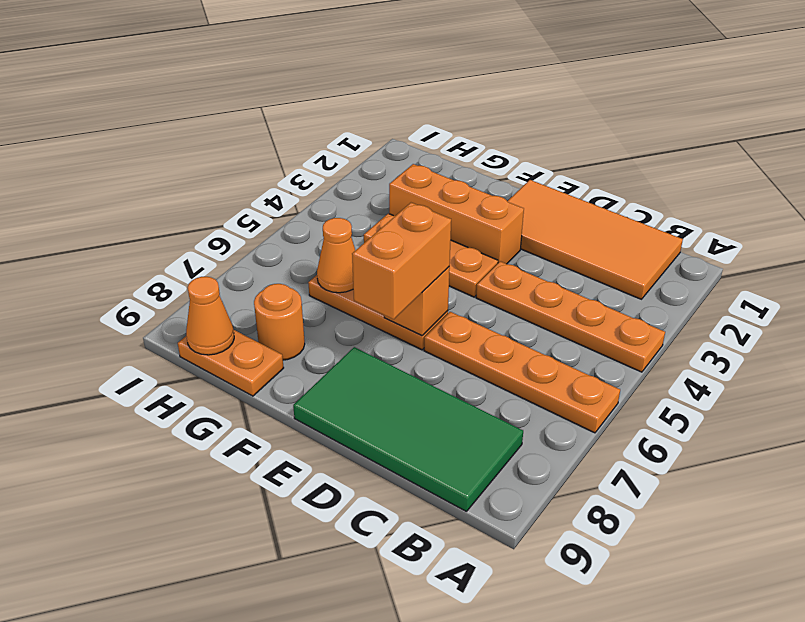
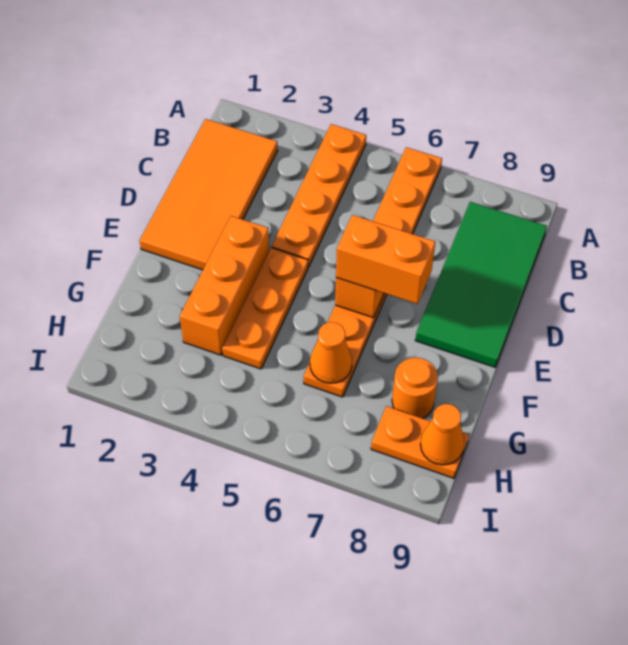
orange plate G9:H9 level 1 -> orange plate H8:H9 level 1

